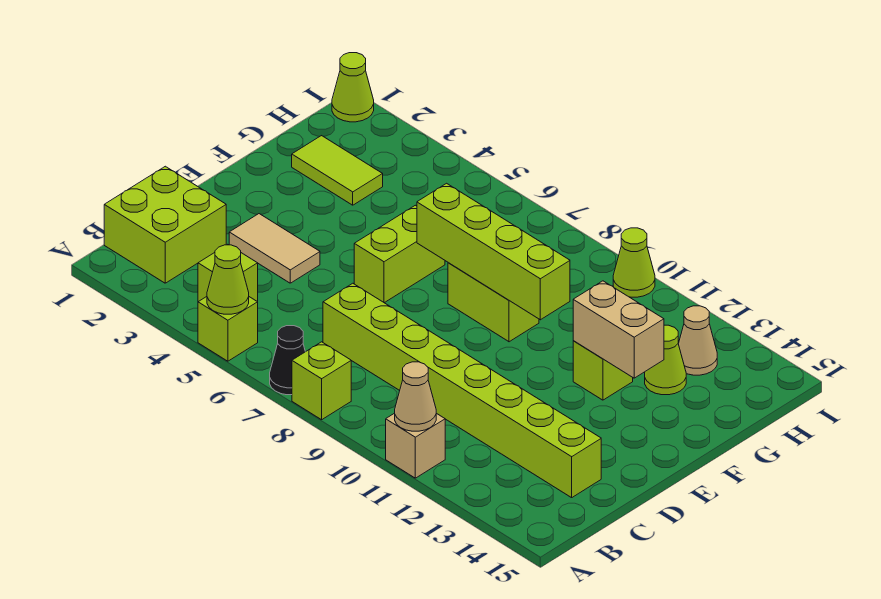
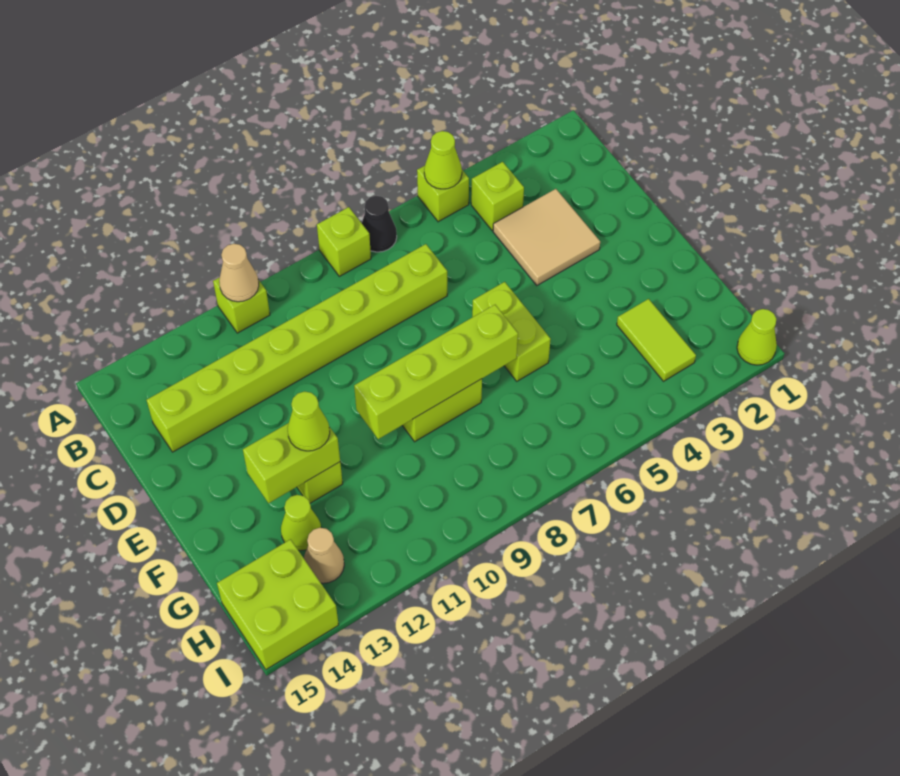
tan brick A11 level 1 -> lime brick A11 level 1
lime brick B1:C2 level 1 -> lime brick H14:I15 level 1
tan tile D3:D4 level 1 -> tan tile C3:D4 level 1
tan brick F12:F13 level 2 -> lime brick F12:F13 level 2
lime tile G2:G3 level 1 -> lime tile G3:H3 level 1
lime cone I10 level 1 -> lime cone F12 level 3

